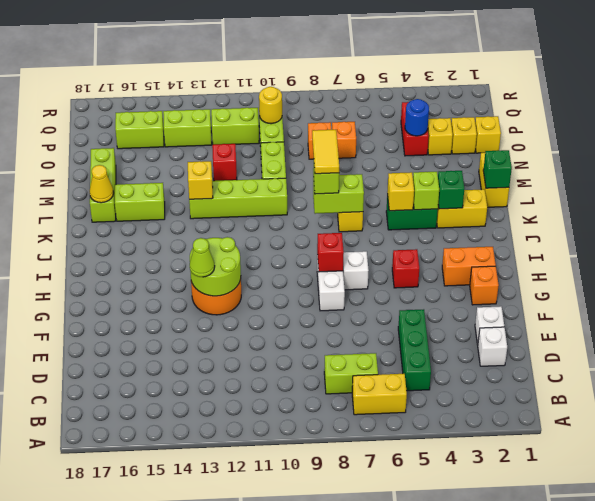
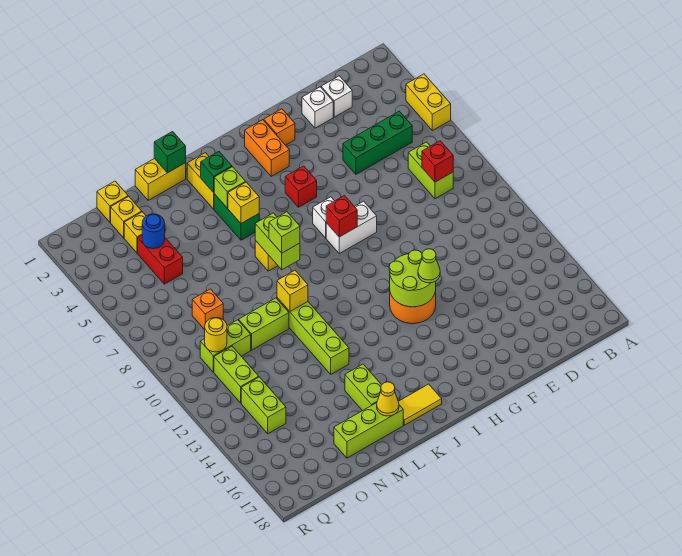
yellow brick B6:B7 level 1 -> yellow brick A4:A5 level 1
yellow tile K8:L8 level 4 -> yellow tile J17:K17 level 1
yellow brick L13 level 2 -> yellow brick L10 level 2
red brick N12 level 1 -> red brick C8 level 2
red brick O4:P4 level 1 -> red brick O4:O5 level 1
orange brick O7 level 1 -> none
lime brick P15:P16 level 1 -> none

